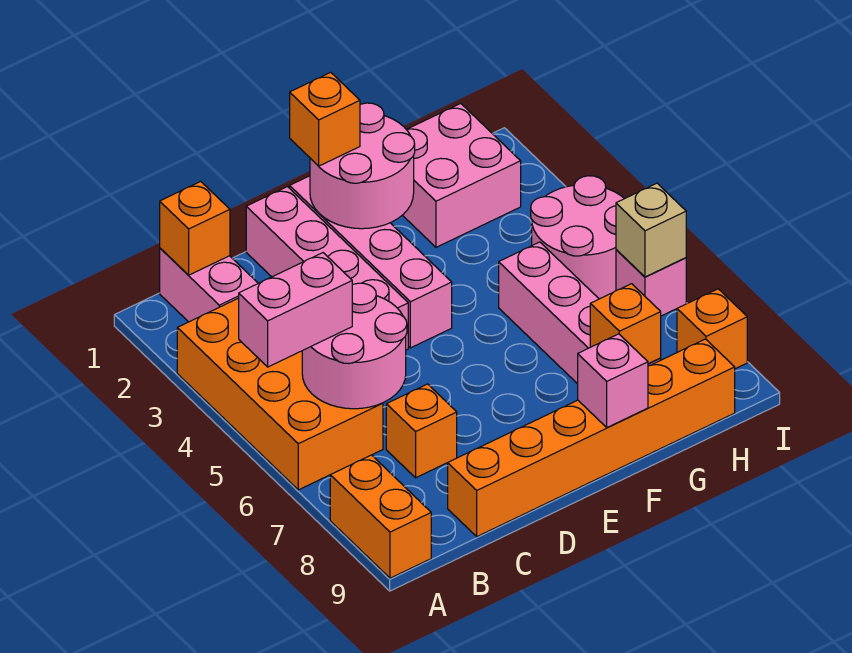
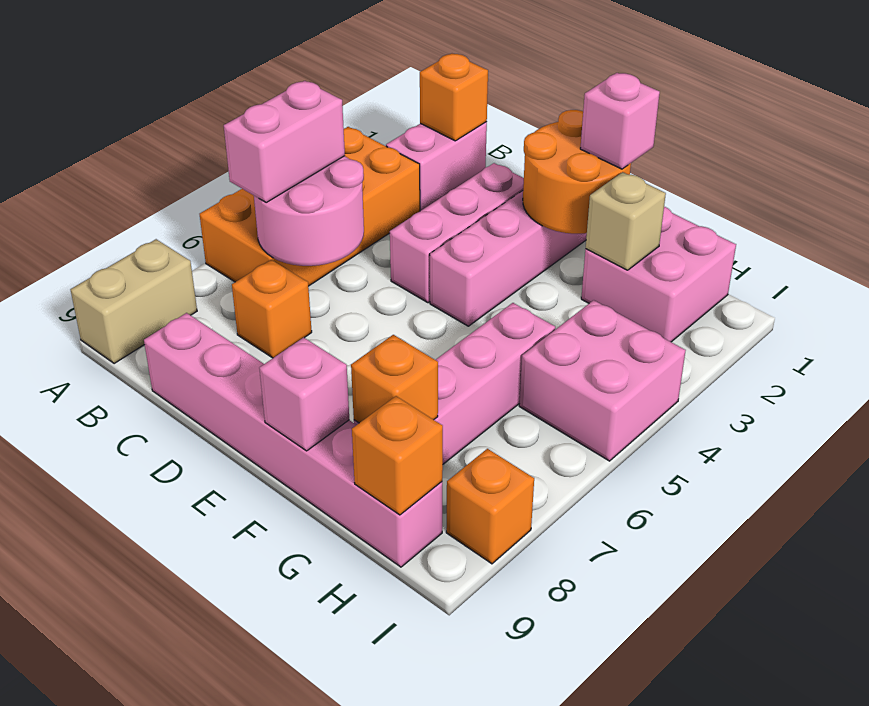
pink brick A5:B5 level 3 -> pink brick B5:B6 level 3
orange brick A8:A9 level 1 -> tan brick A8:A9 level 1
orange brick C9:H9 level 1 -> pink brick C9:H9 level 1
pink brick D1:D4 level 1 -> pink brick D2:D4 level 1
pink round brick E1:F2 level 2 -> orange round brick E1:F2 level 2
orange brick E1 level 3 -> orange brick H9 level 2
pink round brick H4:I5 level 1 -> pink brick H4:I5 level 1
pink brick I6 level 1 -> pink brick F1 level 3
tan brick I6 level 2 -> tan brick G2 level 2

